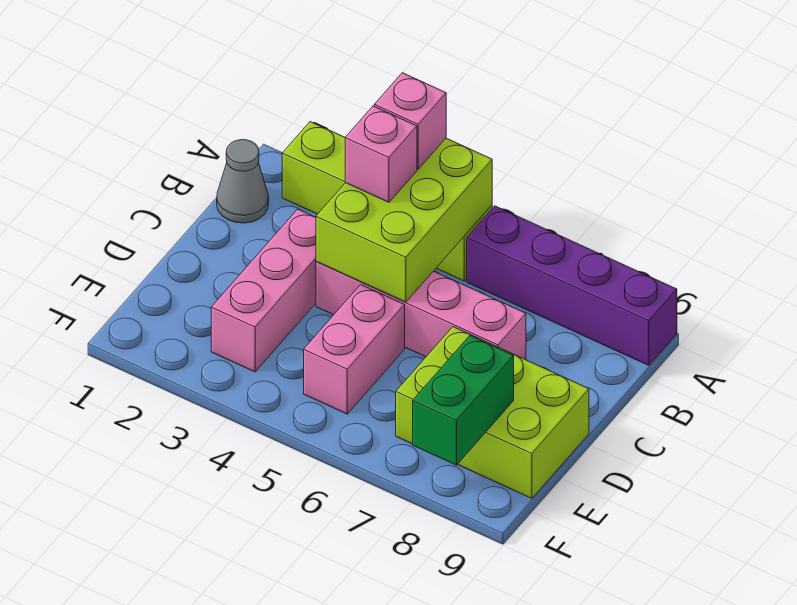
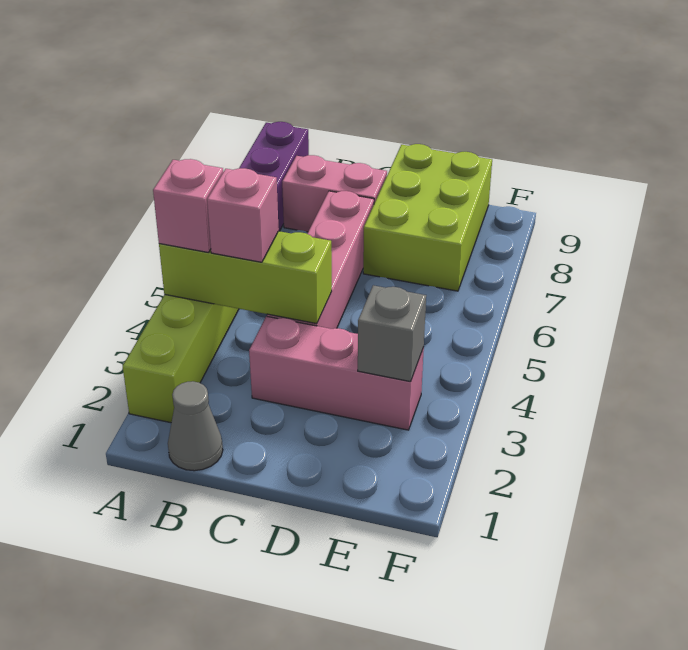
lime brick A4:C5 level 2 -> lime brick A4:C4 level 2
pink brick D5:E5 level 1 -> pink brick B8:C8 level 1
none -> grey brick E3 level 2
green brick E8:F8 level 2 -> none

